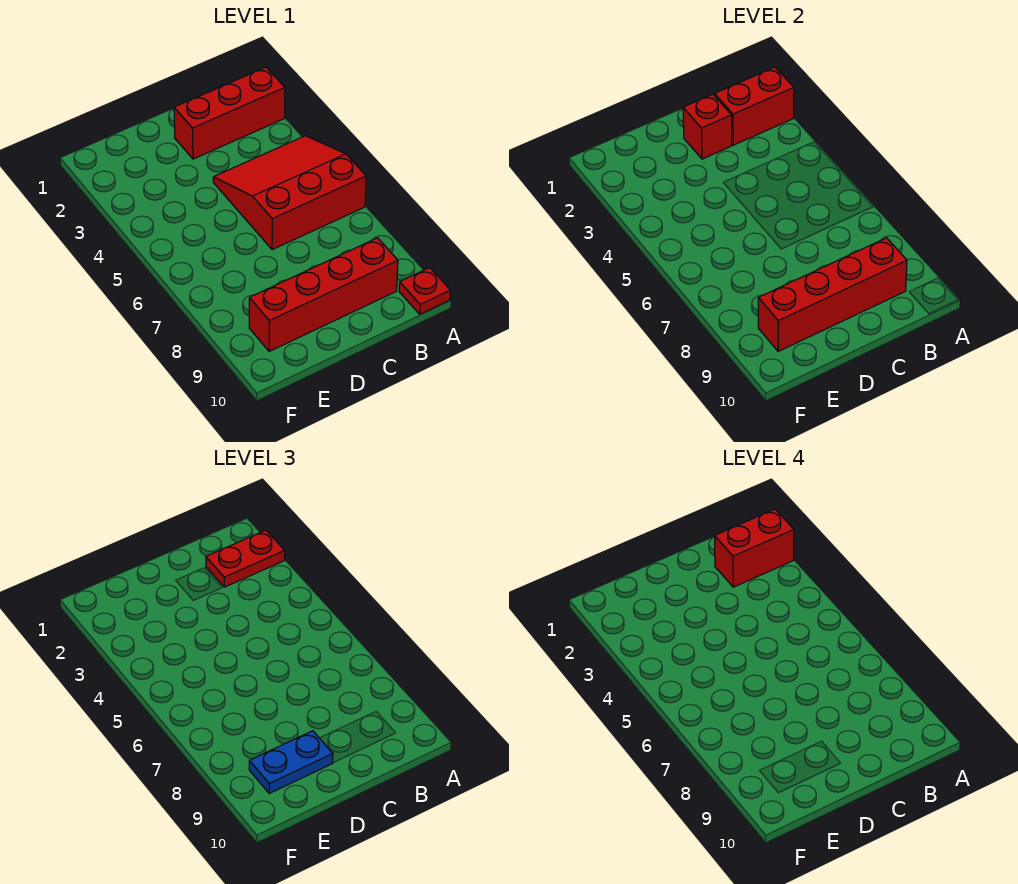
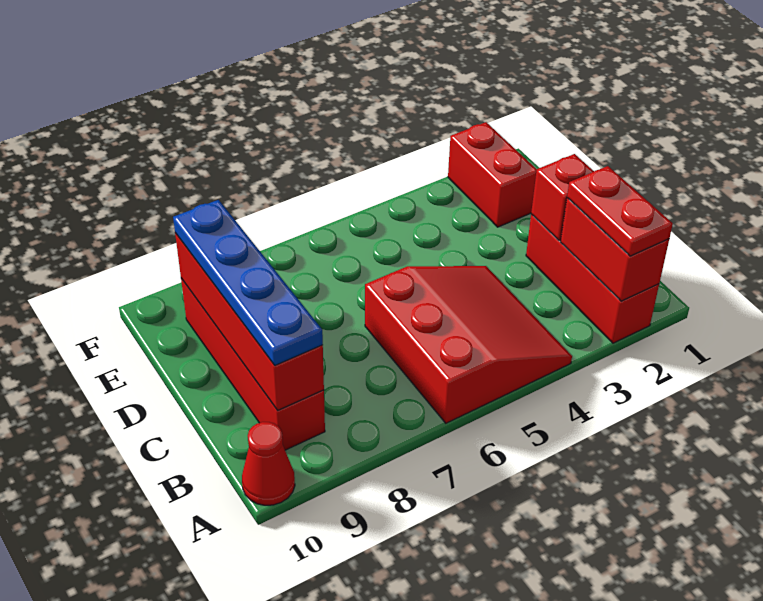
red brick A2:B2 level 4 -> red brick E2:F2 level 1
red plate A10 level 1 -> red cone A10 level 1
blue plate D9:E9 level 3 -> blue plate B9:E9 level 3

